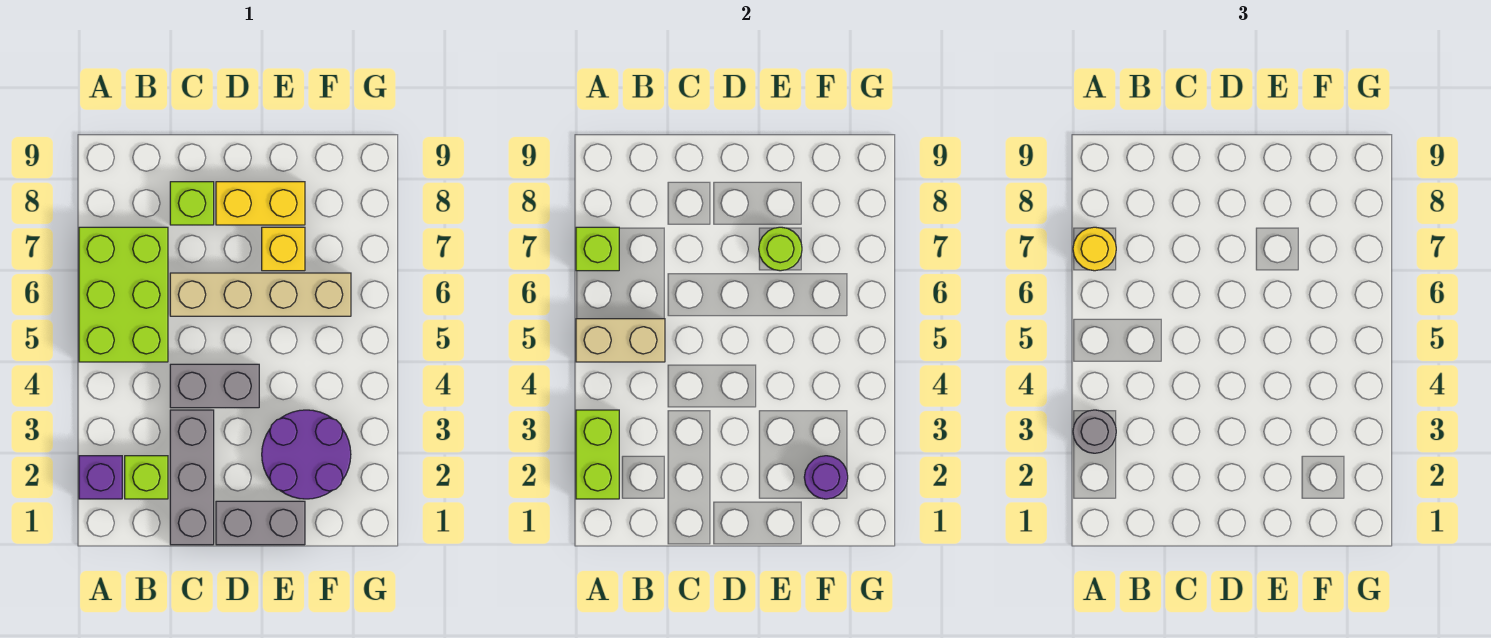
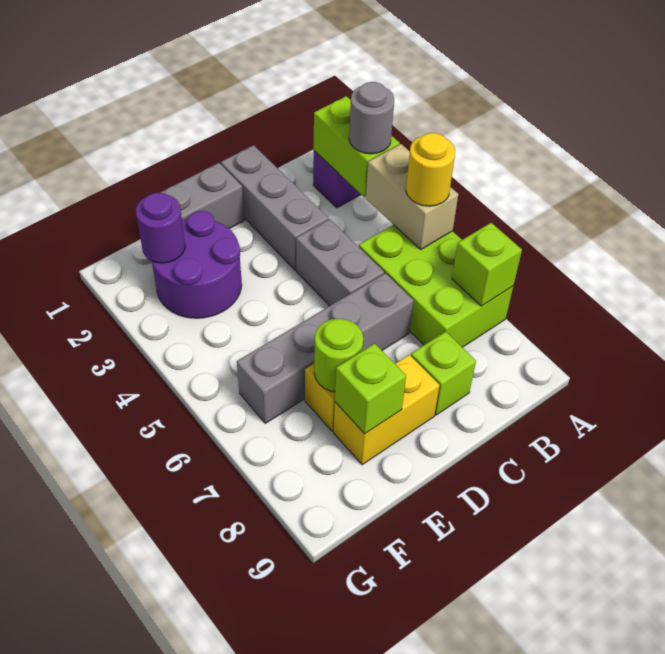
tan brick A5:B5 level 2 -> tan brick A4:A5 level 2
yellow round brick A7 level 3 -> yellow round brick A5 level 3
lime brick B2 level 1 -> lime brick E8 level 2
grey brick C4:D4 level 1 -> grey brick C4:C5 level 1
tan brick C6:F6 level 1 -> grey brick C6:F6 level 1

